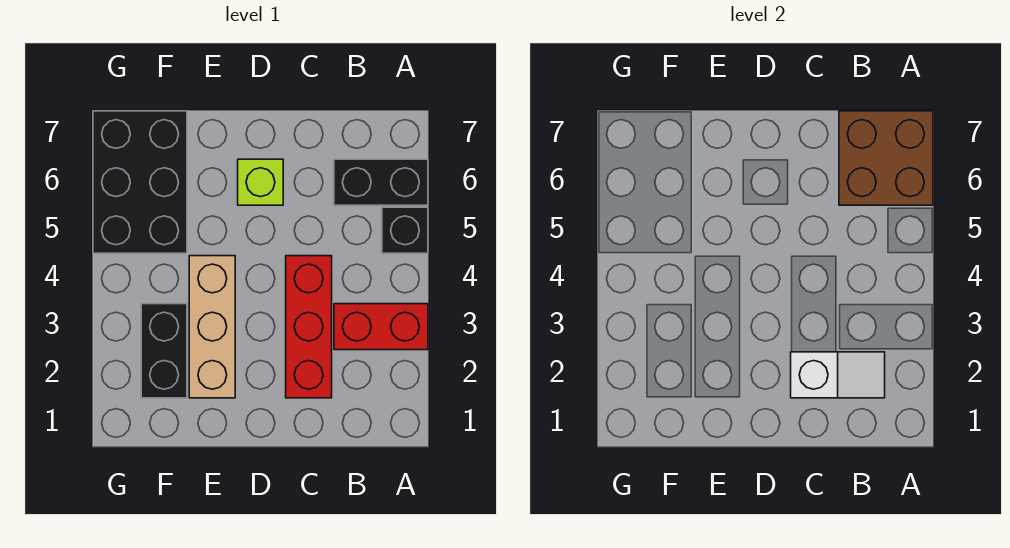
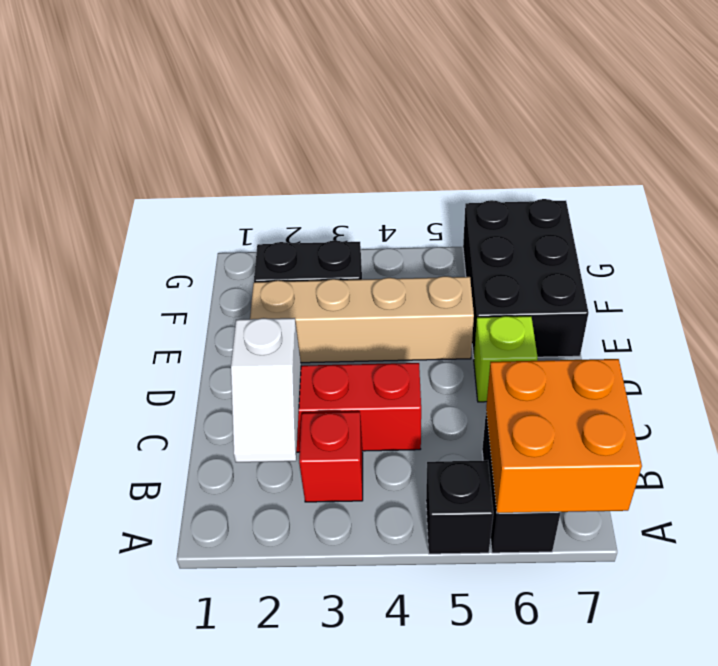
red brick A3:B3 level 1 -> red brick B3 level 1
brown brick A6:B7 level 2 -> orange brick A6:B7 level 2
tan brick E2:E4 level 1 -> tan brick E2:E5 level 1
black brick F5:G7 level 1 -> black brick E6:G7 level 1

